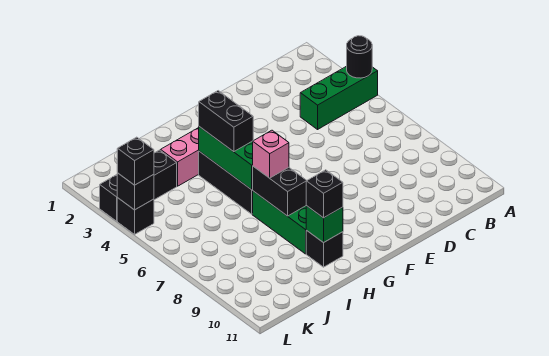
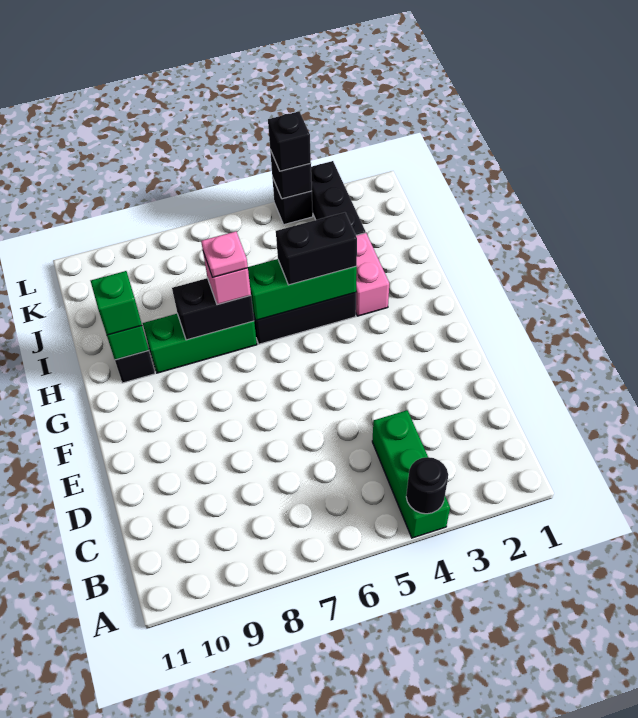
none -> pink plate H7 level 4
black brick H10 level 3 -> green brick H10 level 3

